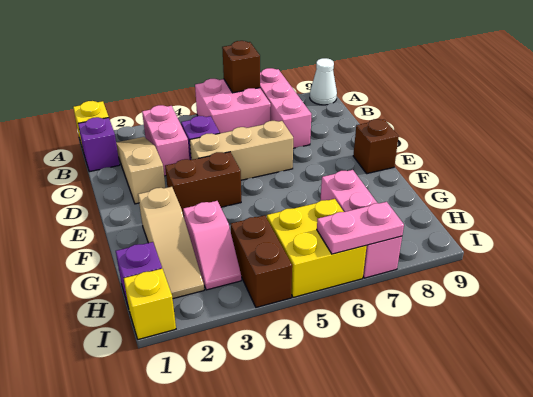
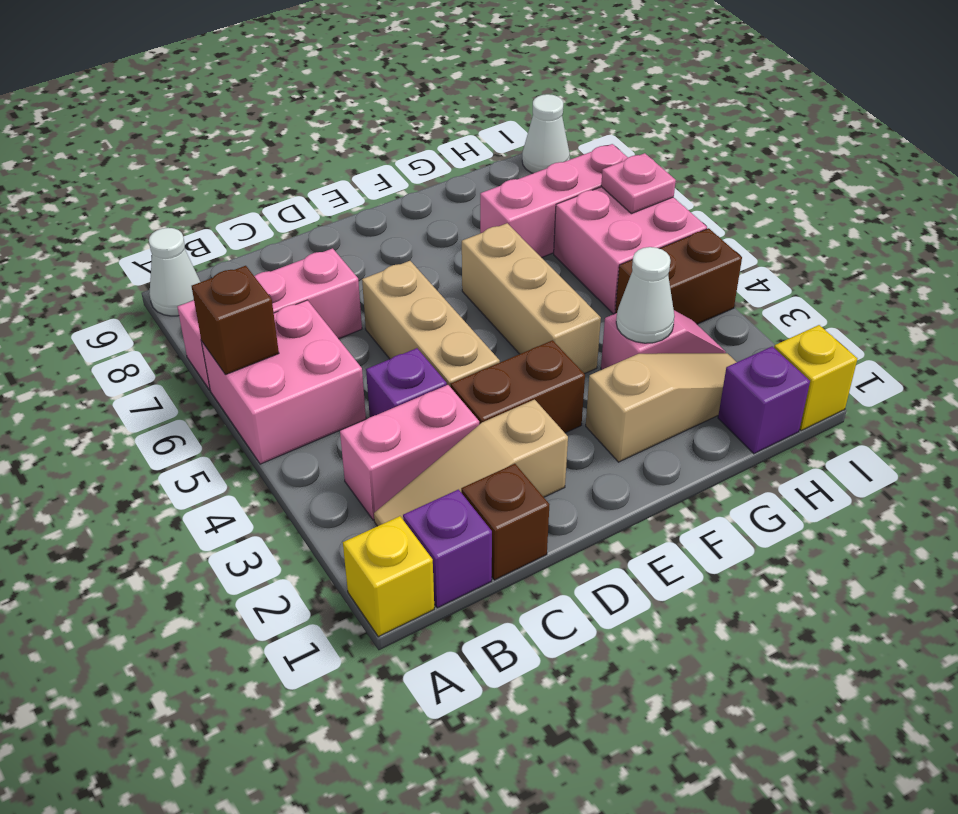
brown brick E3:E4 level 1 -> brown brick D3:E3 level 1
brown brick E9 level 1 -> brown brick C1 level 1
none -> tan brick F4:F6 level 1
none -> white cone G3 level 2
yellow brick H5:I6 level 1 -> pink brick H5:I6 level 1
pink plate I6:I7 level 2 -> pink plate I6 level 2
none -> white cone I9 level 1

